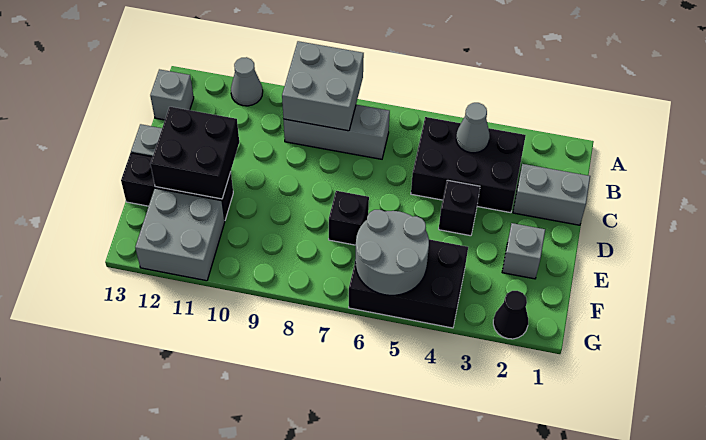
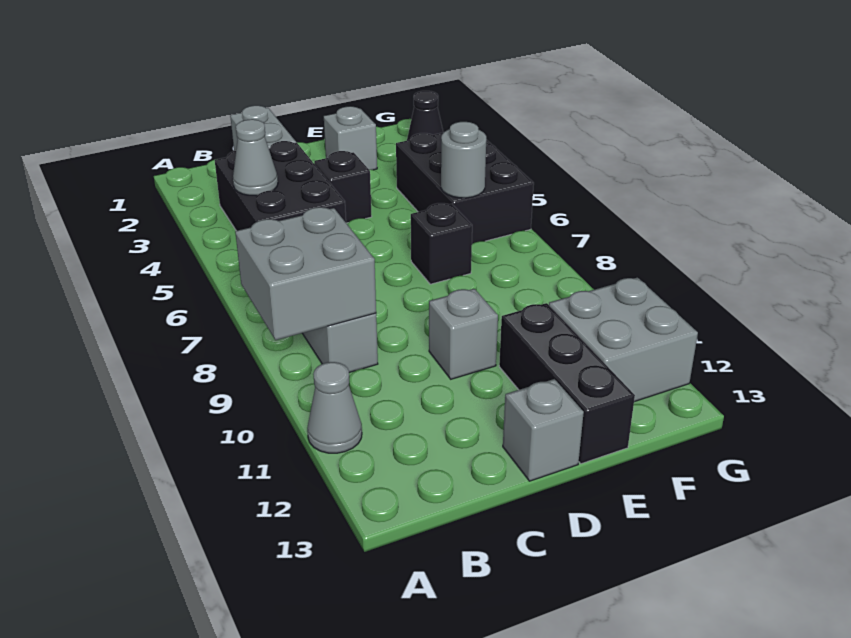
grey brick B13 level 1 -> grey brick D10 level 1
black brick D11:E12 level 2 -> none
grey round brick F5:G6 level 2 -> grey round brick F6 level 2

